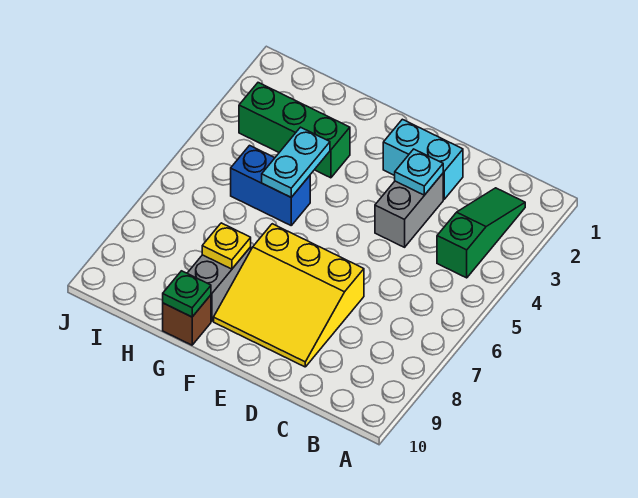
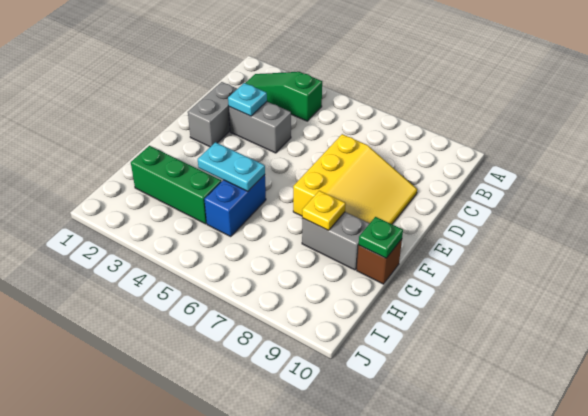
cyan brick D2:E2 level 1 -> grey brick D2:E2 level 1
green brick G3:I3 level 1 -> green brick H2:H4 level 1

